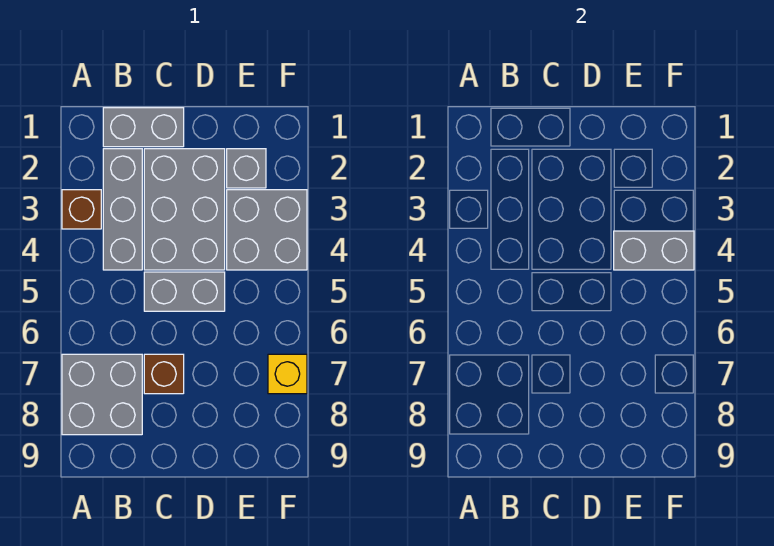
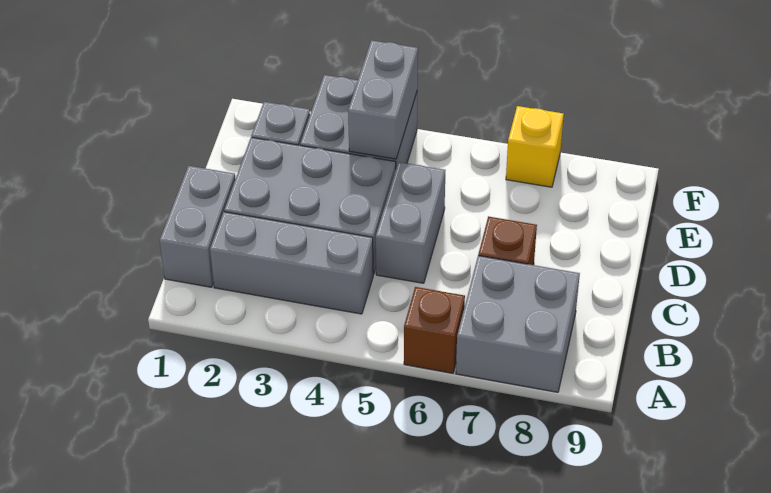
brown brick A3 level 1 -> brown brick A6 level 1

